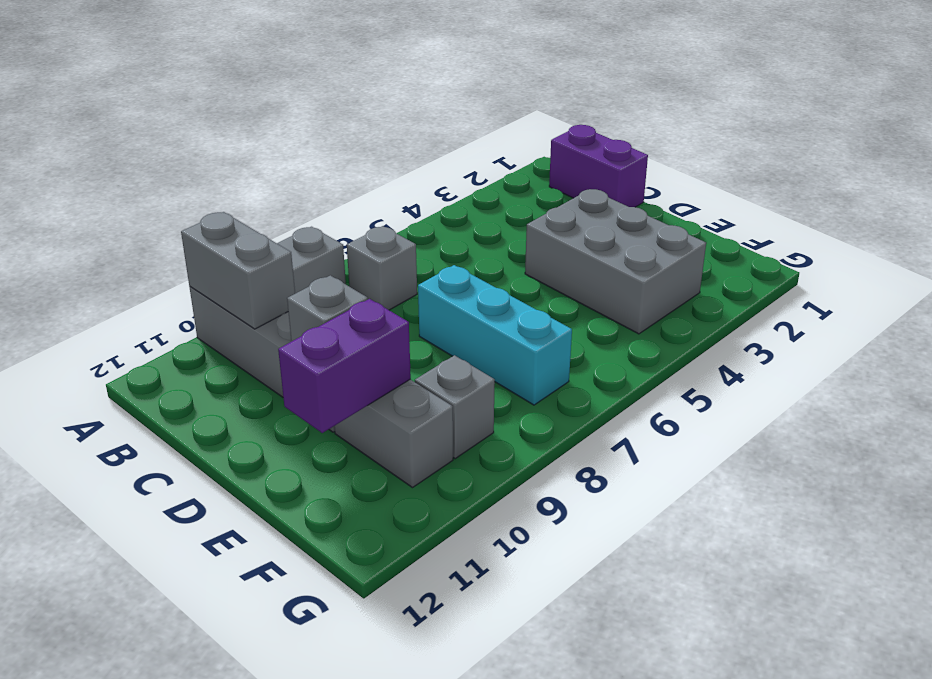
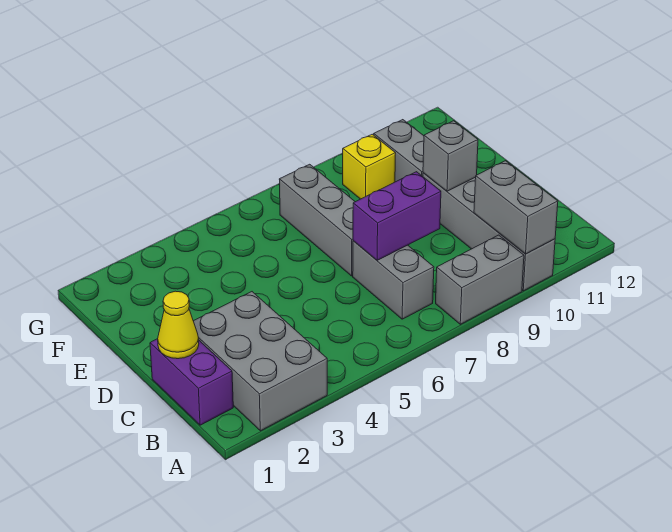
grey brick B7 level 1 -> grey brick B7:C7 level 1
none -> yellow cone C1 level 2
grey brick D3:F4 level 1 -> grey brick A2:C3 level 1
cyan brick D7:F7 level 1 -> grey brick D7:F7 level 1
purple brick E10:E11 level 2 -> purple brick C7:C8 level 2
grey brick F9 level 1 -> yellow brick F9 level 1

